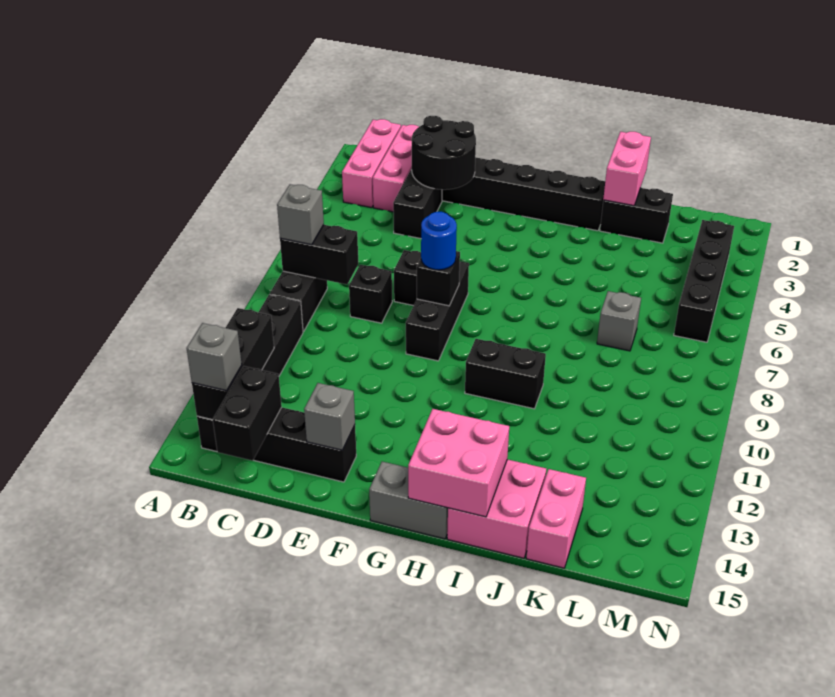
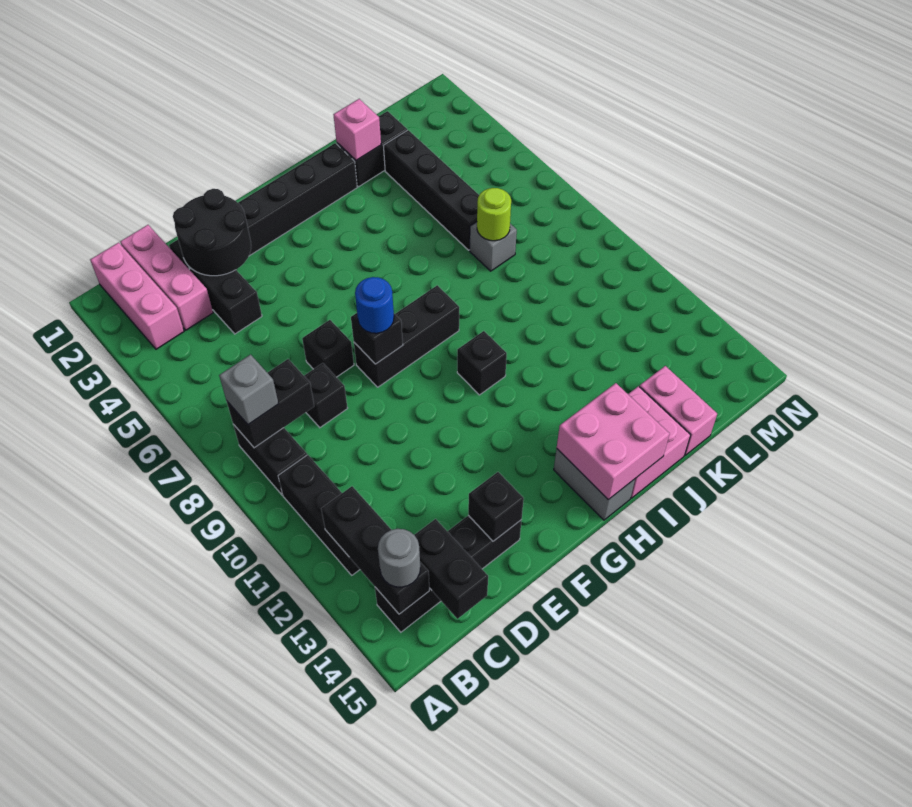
grey brick B14 level 3 -> grey round brick B14 level 3
grey brick E14 level 2 -> black brick E14 level 2
black brick F7:F9 level 1 -> black brick F8:H8 level 1
grey brick G15:H15 level 1 -> grey brick H14:H15 level 1
black brick H10:I10 level 1 -> black brick H10 level 1
pink brick J1:J2 level 2 -> pink brick J2 level 2
none -> lime round brick K7 level 2
black brick M3:M6 level 1 -> black brick K3:K6 level 1

